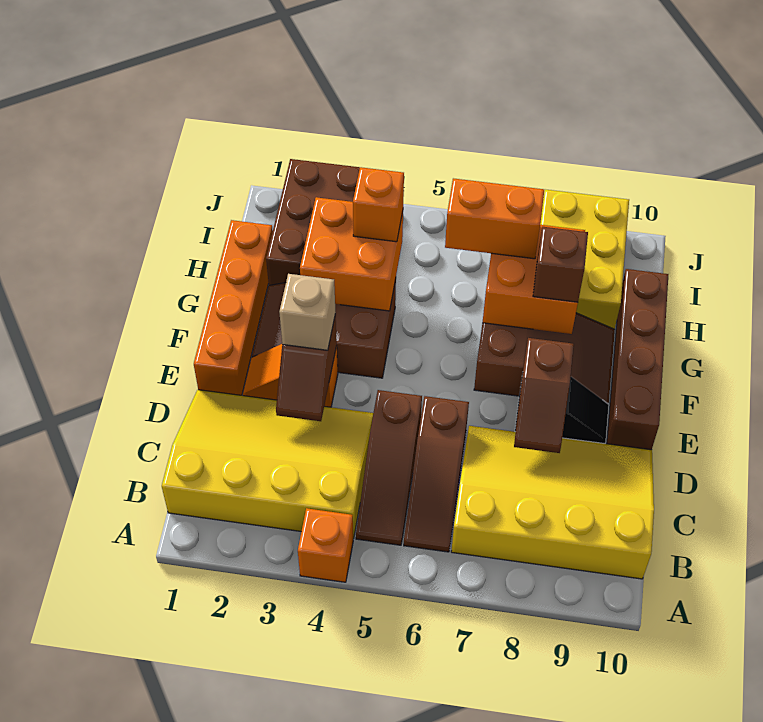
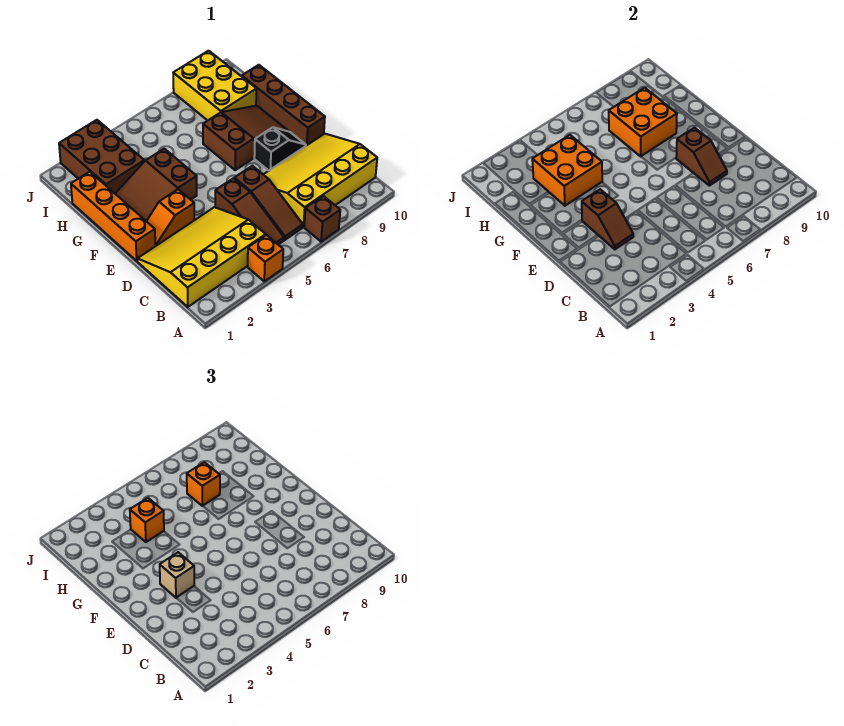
brown brick G8 level 3 -> brown brick A7 level 1
orange brick H6:H7 level 3 -> orange brick H7 level 3

